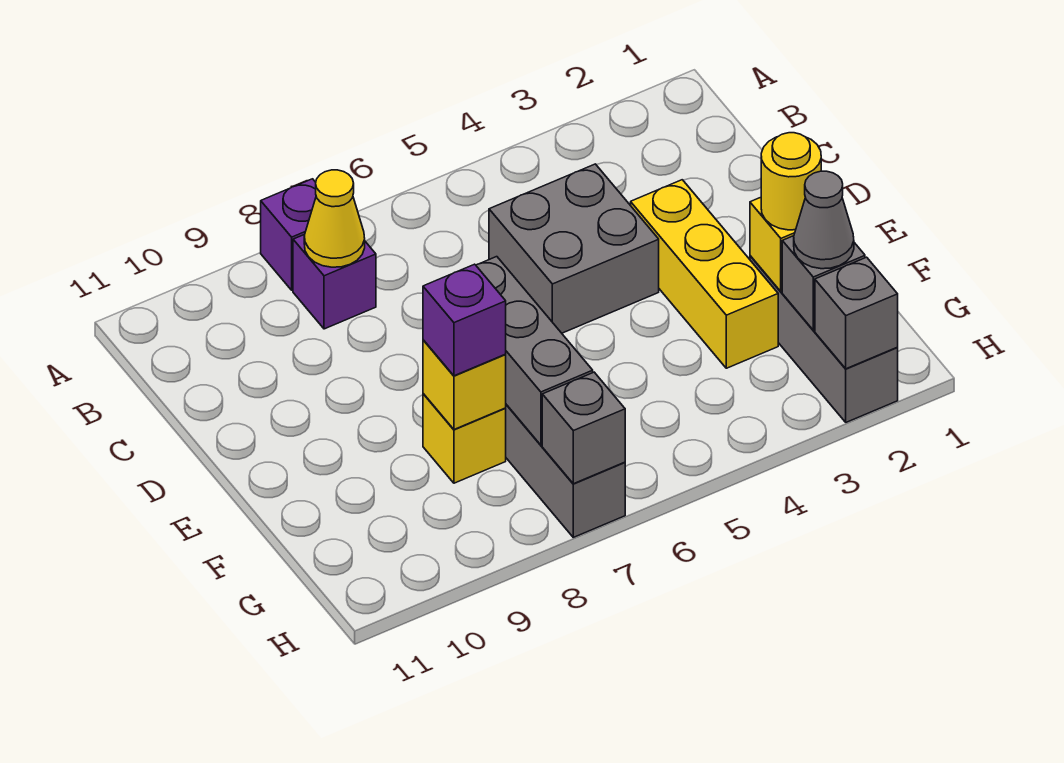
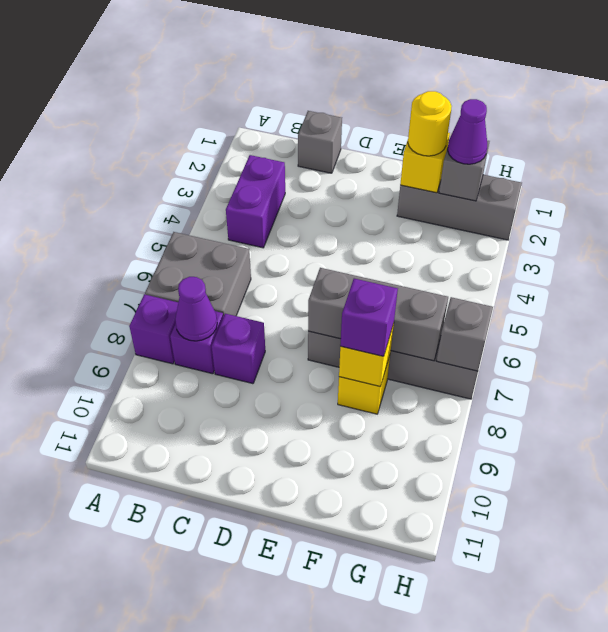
none -> purple brick B3:B4 level 1
yellow cone B8 level 2 -> purple cone B8 level 2
grey brick C4:D5 level 1 -> grey brick A6:B7 level 1
none -> purple brick C8 level 1
yellow brick D3:F3 level 1 -> none
grey cone G2 level 3 -> purple cone G2 level 3
grey brick H2 level 2 -> grey brick C1 level 1

